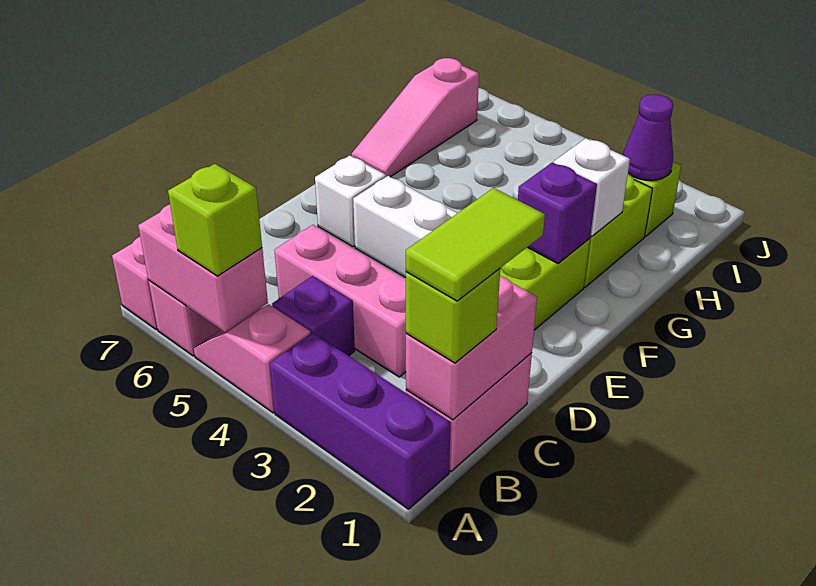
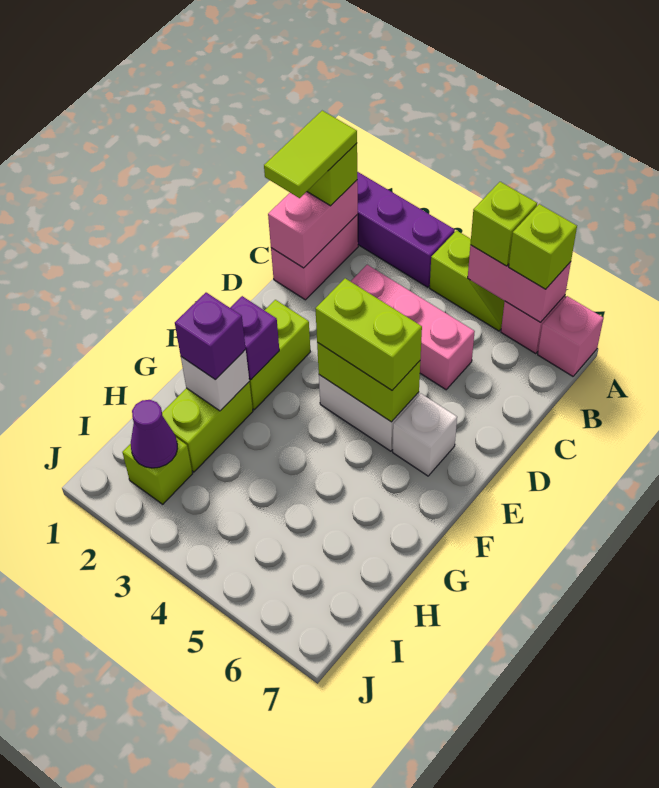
pink slope A4:A5 level 1 top 4 -> lime slope A4:A5 level 1 top 4
none -> lime brick A6 level 3
purple brick B4 level 1 -> purple brick G2 level 3
none -> lime brick E4:E5 level 2
none -> lime brick E4:E5 level 3
pink slope G7:I7 level 1 top I -> none

